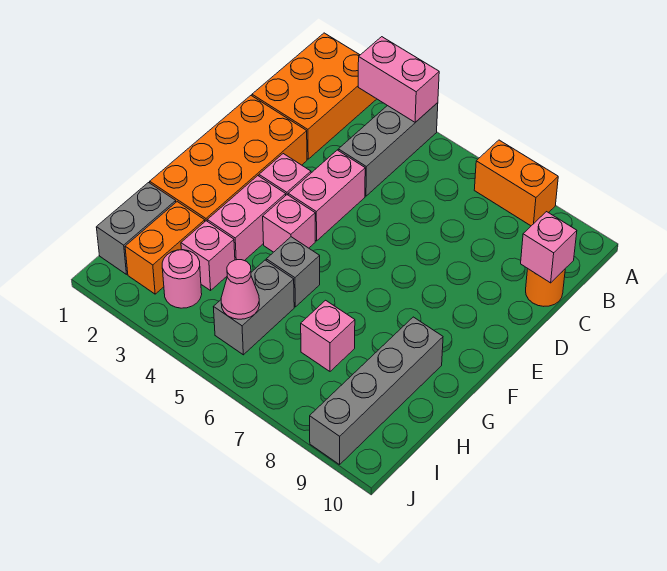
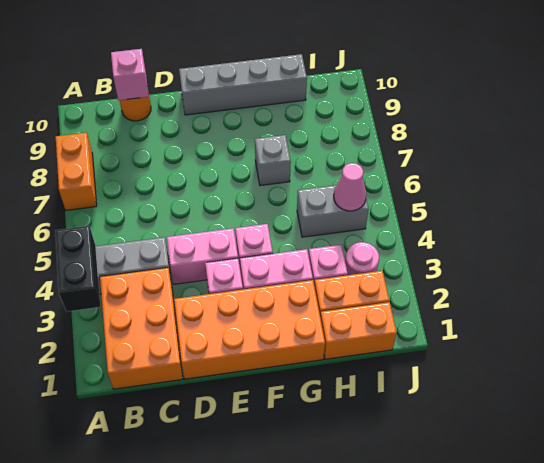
orange brick A1:C2 level 1 -> orange brick B1:C3 level 1
pink brick A3:A4 level 2 -> black brick A3:A4 level 2
grey brick G5 level 1 -> grey brick G7 level 1
grey brick G9:J9 level 1 -> grey brick E10:H10 level 1
grey brick H1:I1 level 1 -> orange brick H1:I1 level 1
pink brick H7 level 1 -> none

